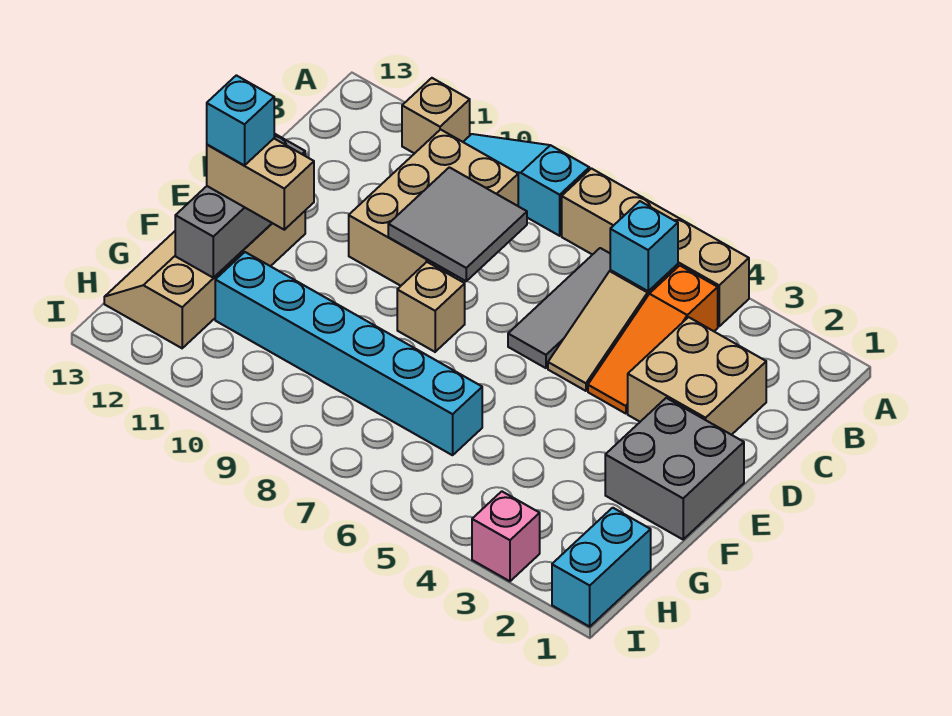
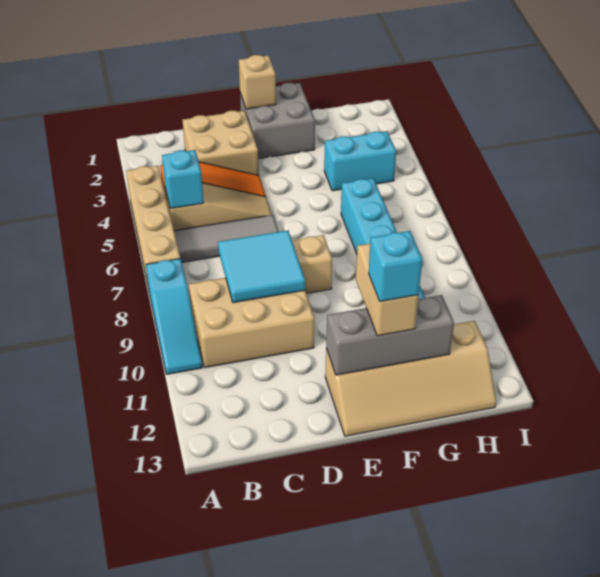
tan brick A11 level 1 -> tan brick E1 level 2
grey tile C8:D9 level 2 -> cyan tile C8:D9 level 2
cyan brick H1:I1 level 1 -> cyan brick G4:H4 level 1
pink brick I3 level 1 -> none

